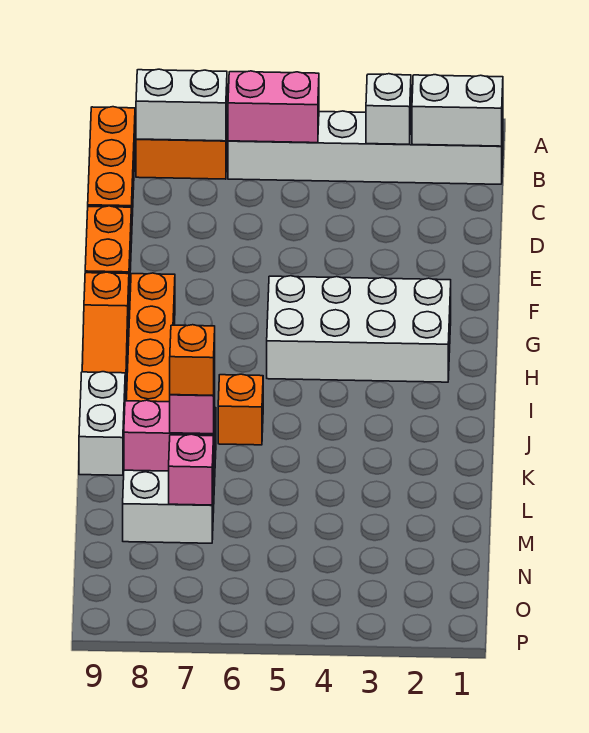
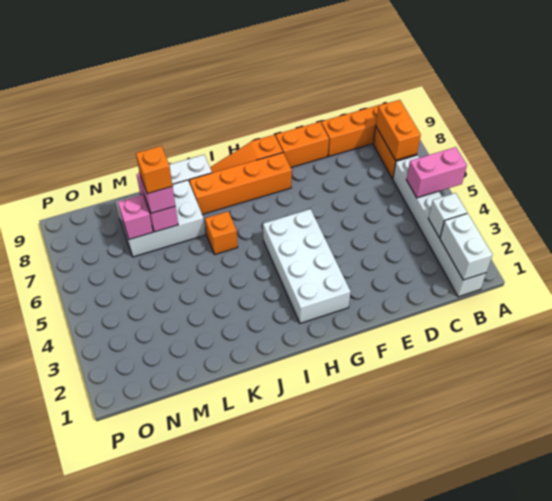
pink brick B5:B6 level 2 -> pink brick A5:B5 level 2
white brick B7:B8 level 2 -> orange brick B7:B8 level 2

